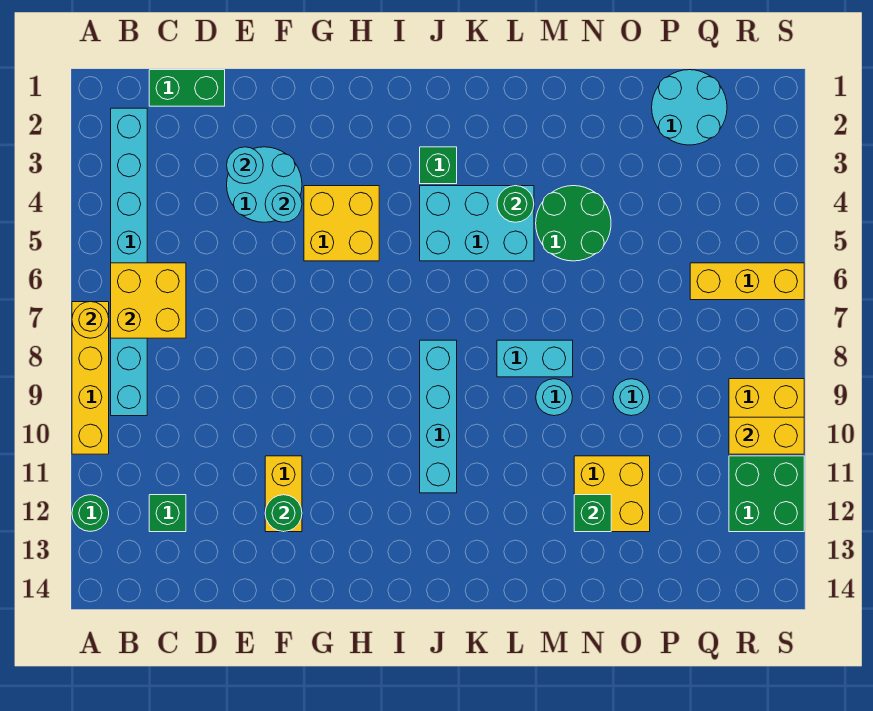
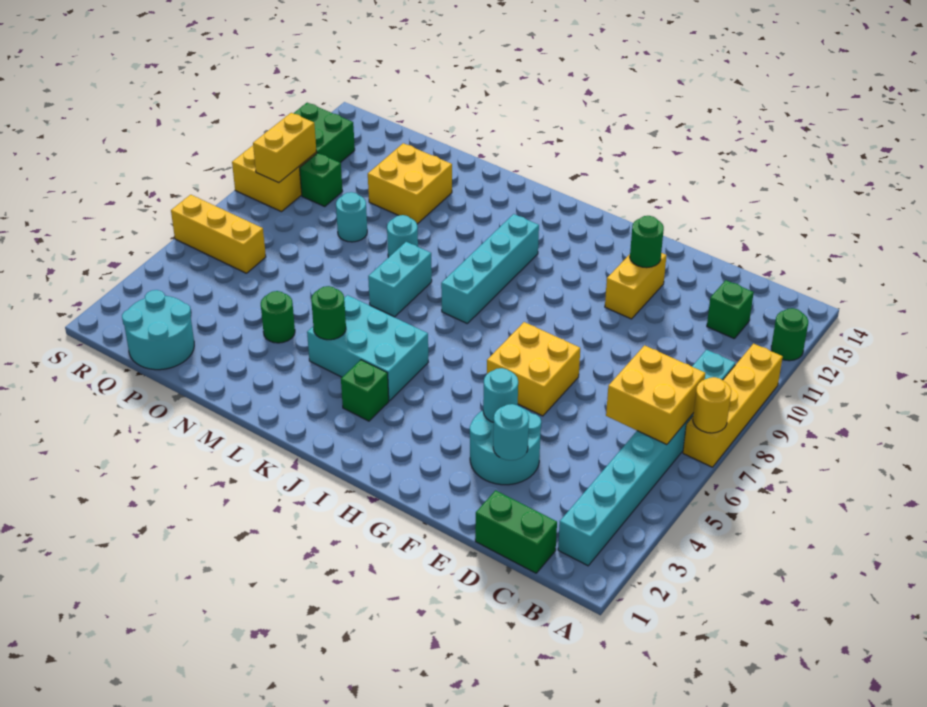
yellow brick G4:H5 level 1 -> yellow brick F6:G7 level 1
cyan brick L8:M8 level 1 -> cyan brick L7:L8 level 1
green round brick M4:N5 level 1 -> green round brick N4 level 1
green brick N12 level 2 -> green brick Q10 level 1
yellow brick R10:S10 level 2 -> yellow brick R9:R10 level 2

